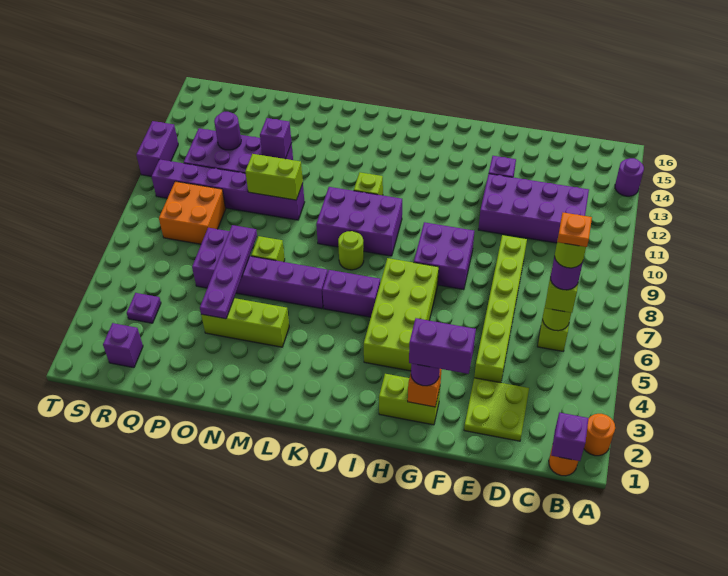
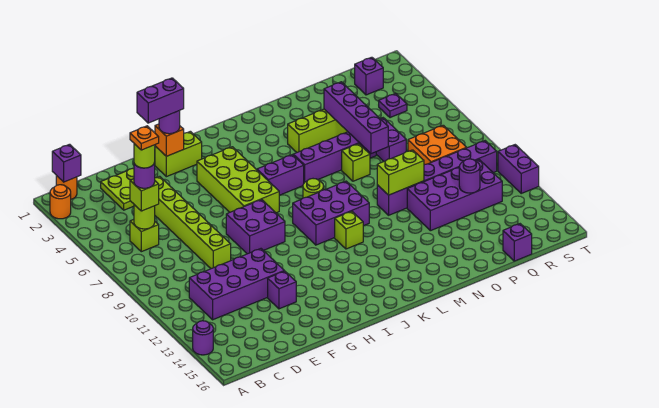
purple plate O4:O7 level 2 -> purple brick O4:O7 level 2
purple brick O12 level 2 -> purple brick Q16 level 1

